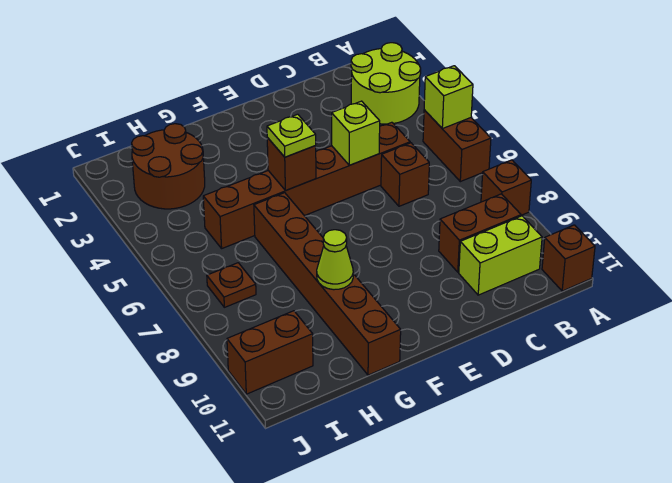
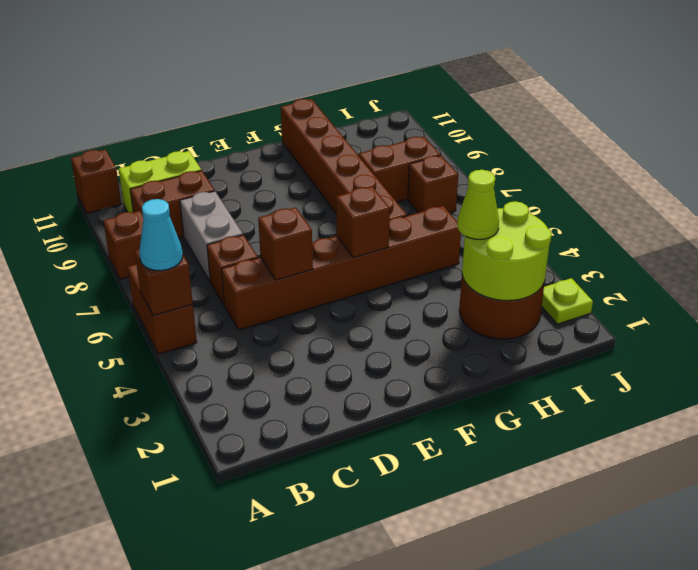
lime round brick A2:B3 level 1 -> lime round brick H2:I3 level 2
lime brick A5 level 2 -> brown brick A5 level 2
none -> cyan cone A5 level 3
none -> grey brick C7:C8 level 1
lime brick D5 level 2 -> brown brick D5 level 2
lime plate F5 level 3 -> lime plate J2 level 1
lime cone G9 level 2 -> lime cone H3 level 3
brown plate I7 level 1 -> brown brick I7 level 1
brown brick I10:J10 level 1 -> brown brick H8:I8 level 1

